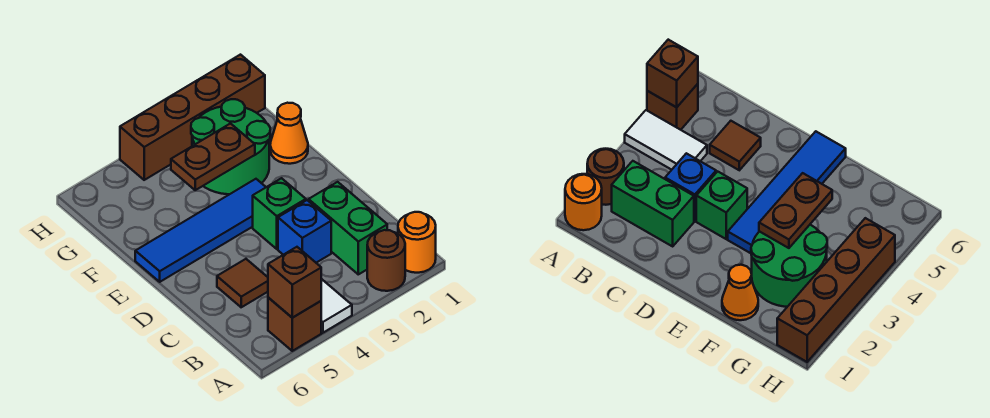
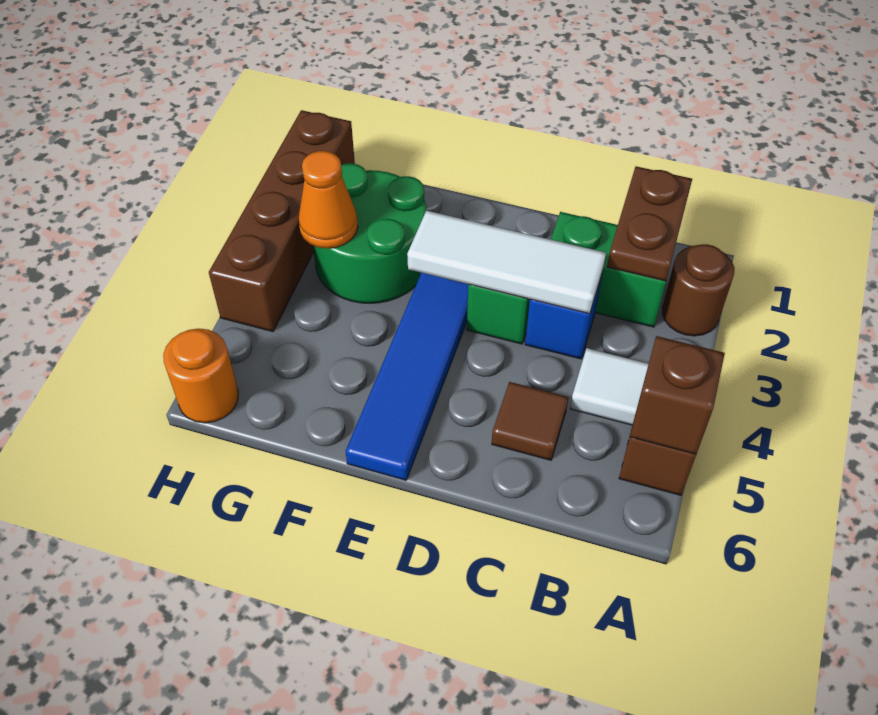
orange round brick A1 level 1 -> orange round brick H6 level 1
none -> white tile C3:E3 level 2
orange cone F1 level 1 -> orange cone G3 level 2
brown plate F3:F4 level 2 -> brown plate B1:B2 level 2

